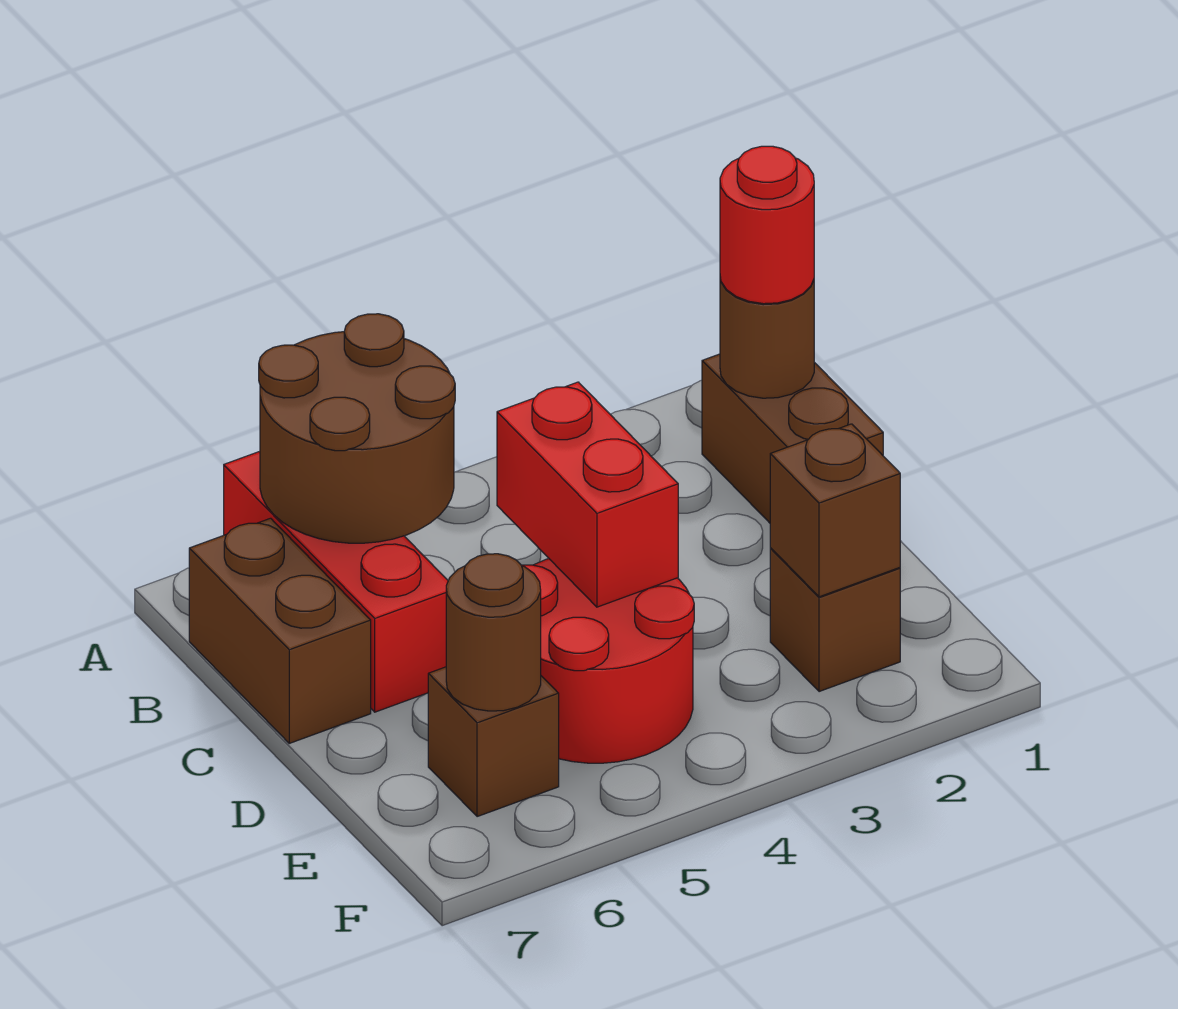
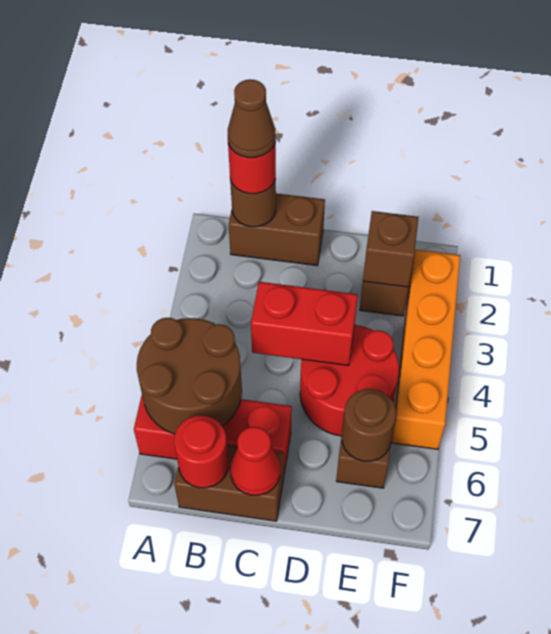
none -> brown cone B1 level 4
none -> red round brick B7 level 2
none -> red cone C7 level 2
none -> orange brick F2:F5 level 1

